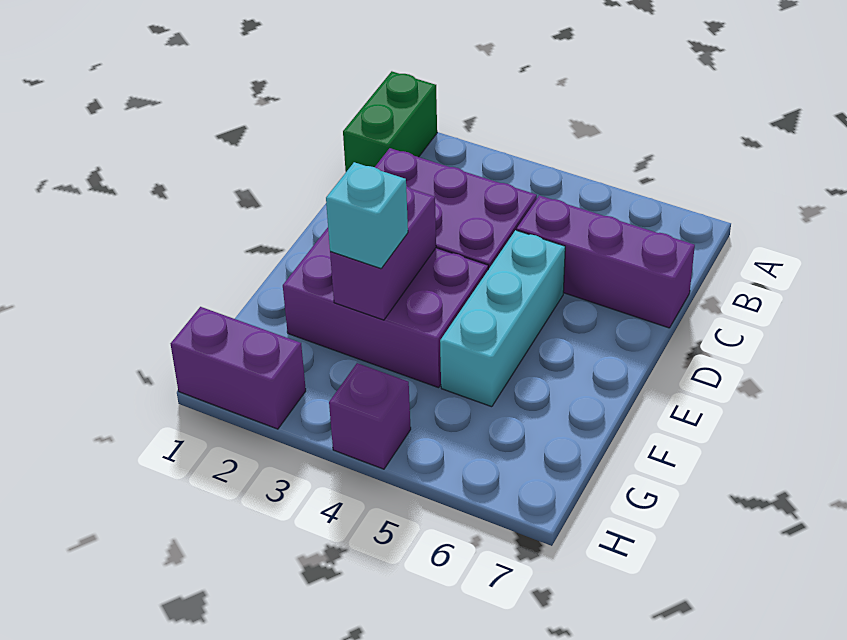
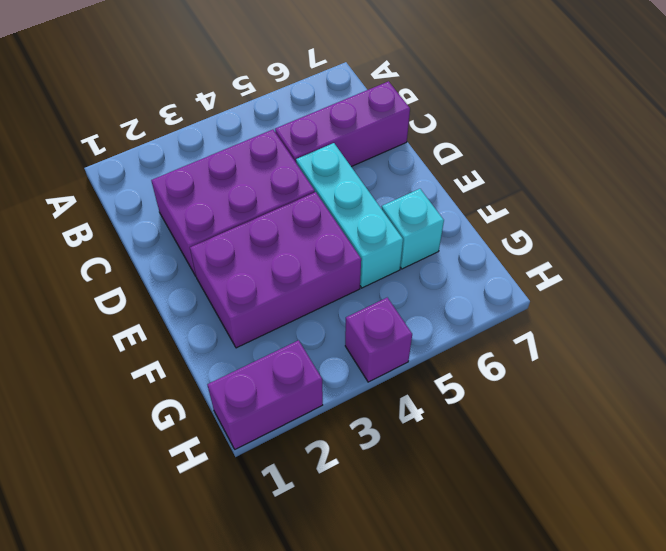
green brick A1:B1 level 1 -> none
purple brick E3:F3 level 2 -> none
cyan brick F3 level 3 -> cyan brick F6 level 1

